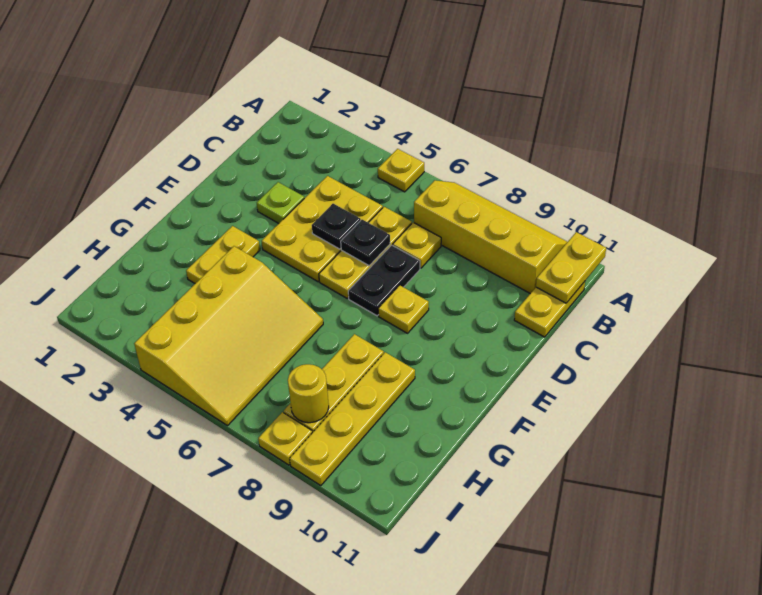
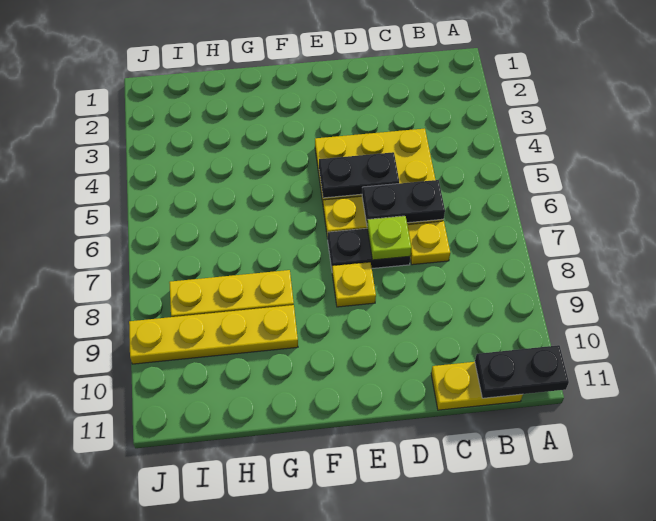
yellow plate A5 level 1 -> none
yellow slope A7:B10 level 1 top B -> none
yellow plate A11:B11 level 2 -> black plate A11:B11 level 2
lime plate D3 level 1 -> lime plate D7 level 2
black plate D5 level 2 -> black plate D5:E5 level 2
black plate D6 level 2 -> black plate C6:D6 level 2
yellow plate F3:G3 level 1 -> none
yellow slope G4:J6 level 1 top 4 -> none
yellow round brick I8 level 2 -> none
yellow plate J8 level 1 -> none

